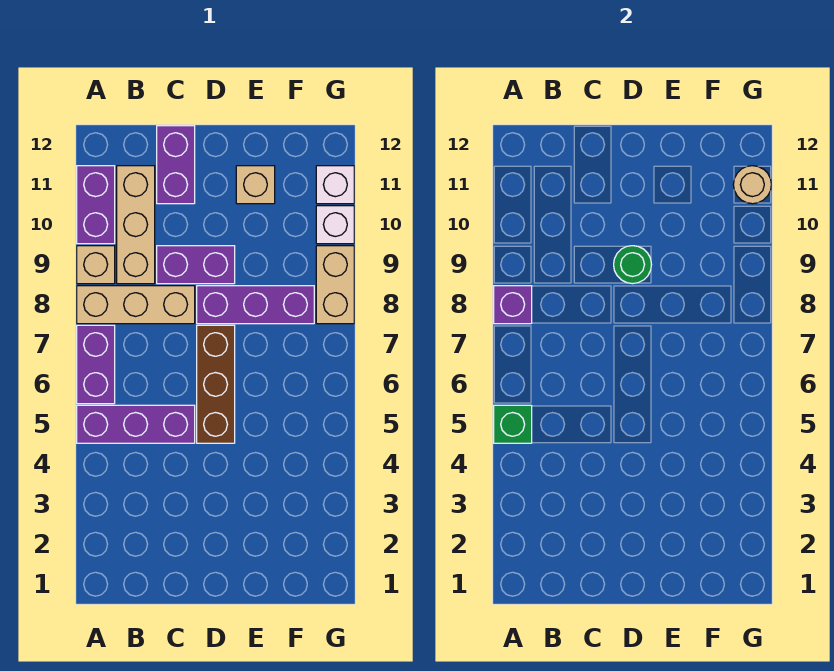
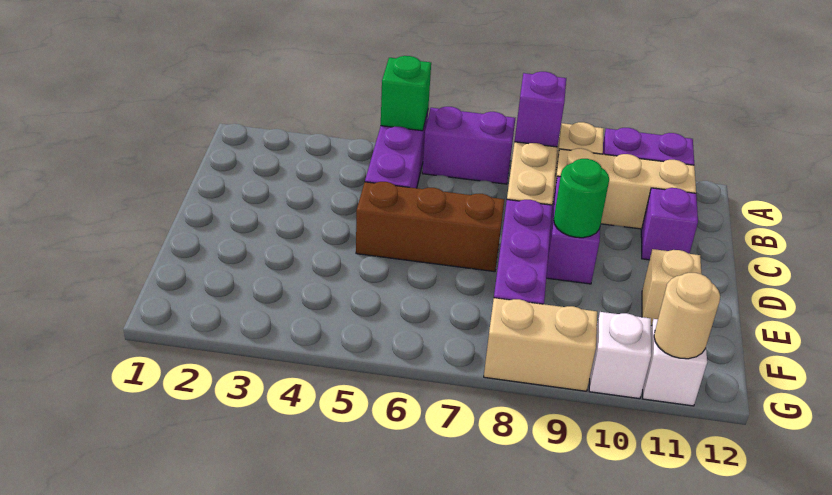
purple brick C11:C12 level 1 -> purple brick C11 level 1

